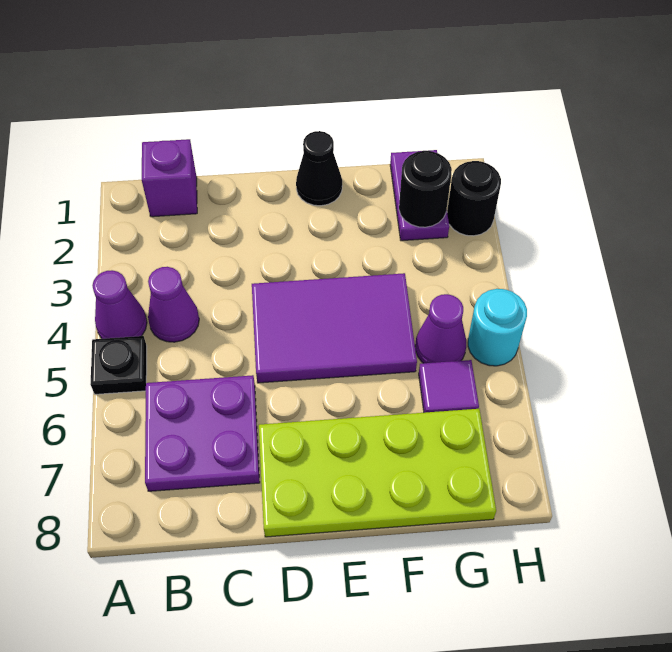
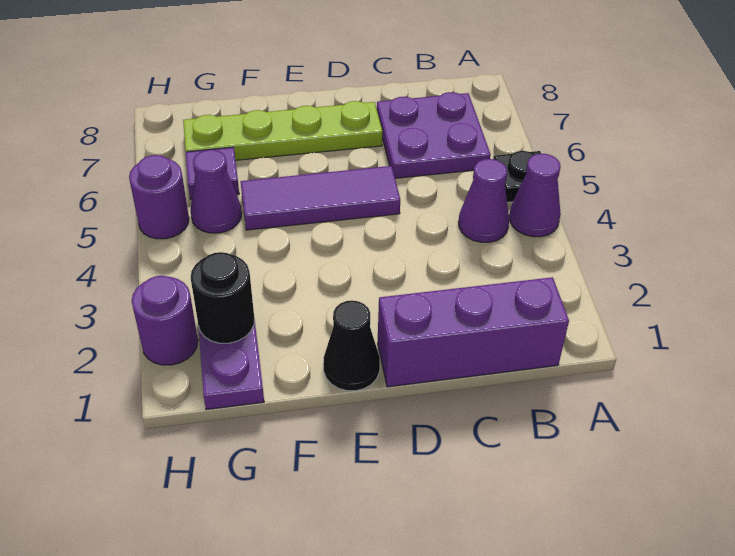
purple brick B1 level 1 -> purple brick B1:D1 level 1
purple tile D4:F5 level 1 -> purple tile D5:F5 level 1
lime plate D7:G8 level 1 -> lime plate D7:G7 level 1
black round brick H2 level 1 -> purple round brick H2 level 1
cyan round brick H5 level 1 -> purple round brick H5 level 1

